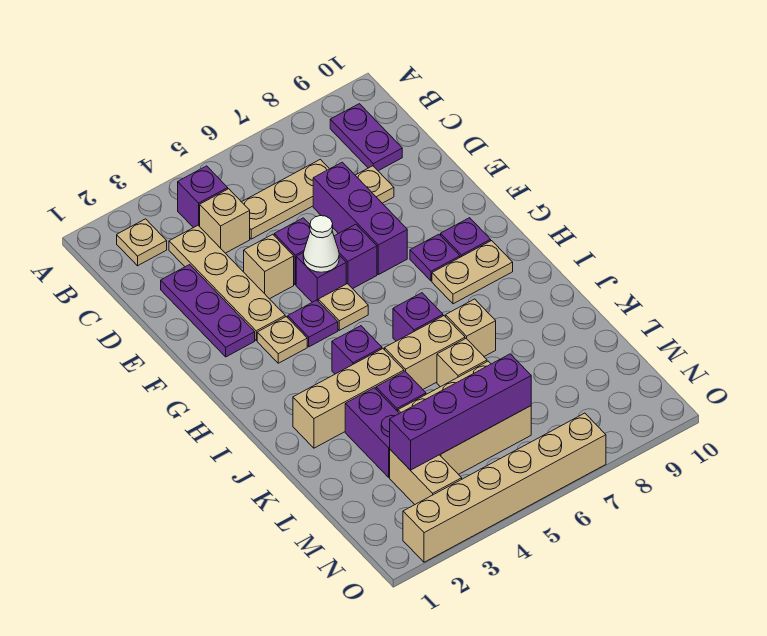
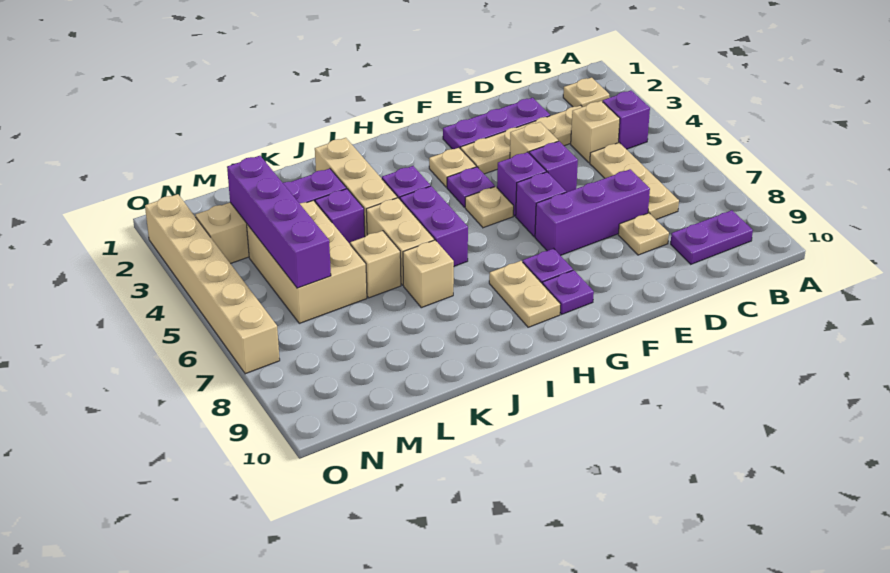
white cone F5 level 2 -> none
purple brick I6 level 1 -> purple brick I5:I6 level 1

